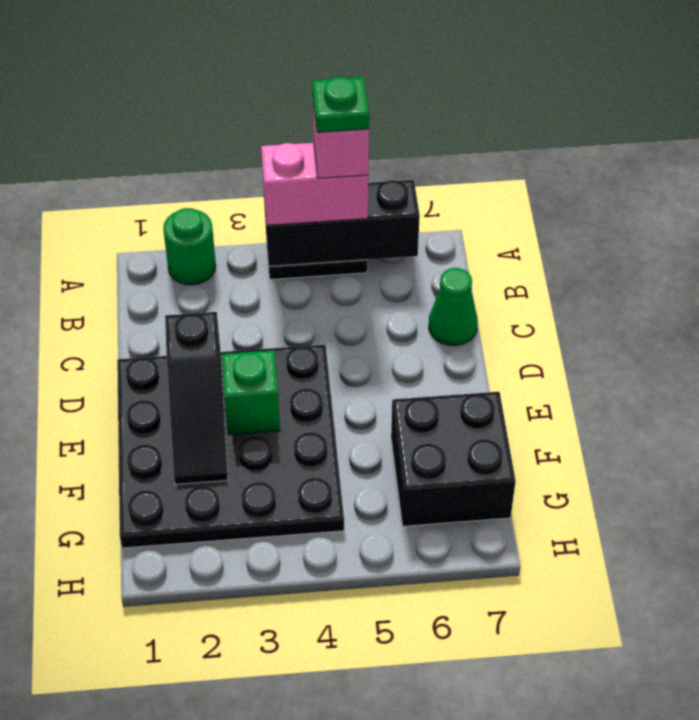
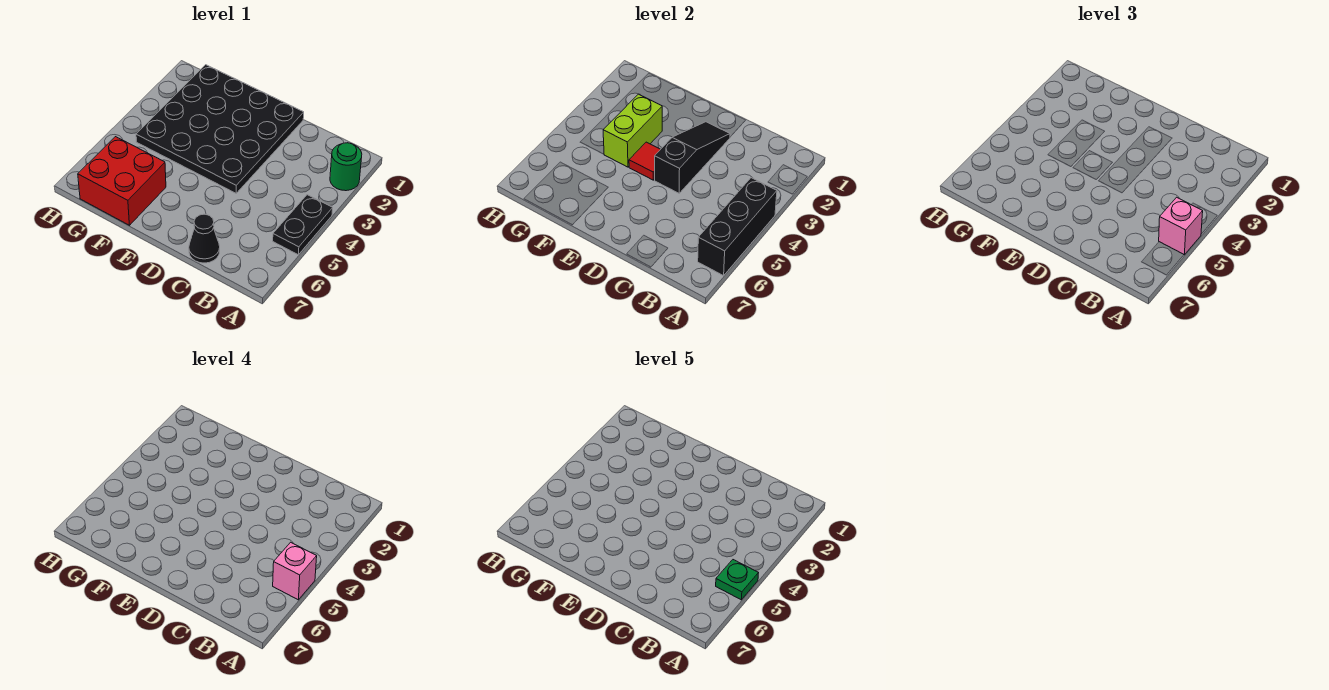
pink brick A4:A5 level 3 -> pink brick A5 level 3
green cone C7 level 1 -> black cone C7 level 1
black slope D2:F2 level 2 top D -> black slope D2:D4 level 2 top 4
green brick E3 level 2 -> none
none -> red tile E4 level 2
none -> lime brick F3:F4 level 2
black brick F6:G7 level 1 -> red brick F6:G7 level 1

